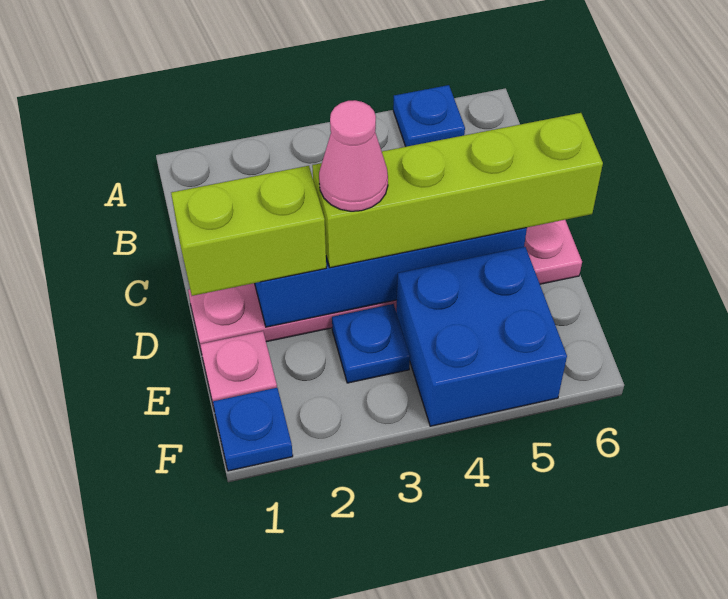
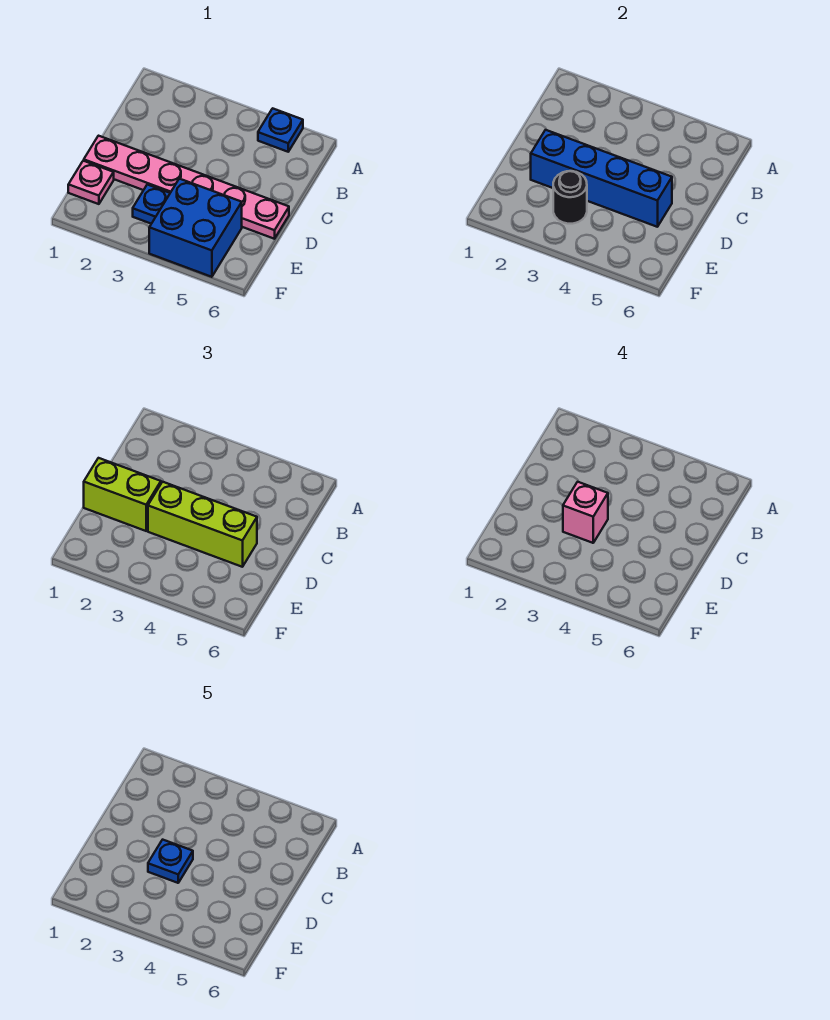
lime brick D3:D6 level 3 -> lime brick D3:D5 level 3
pink cone D3 level 4 -> pink brick D3 level 4
none -> black round brick E3 level 2
blue plate F1 level 1 -> blue plate D3 level 5

